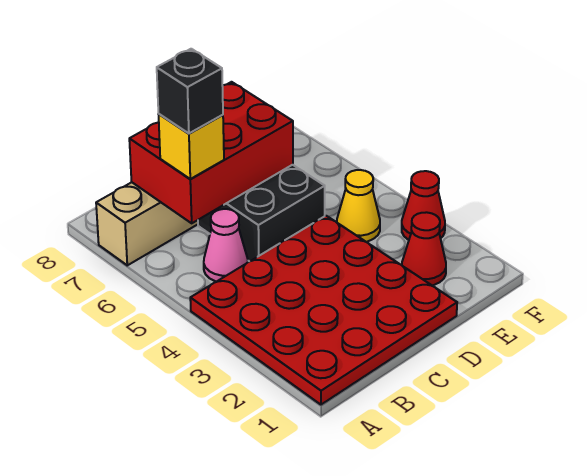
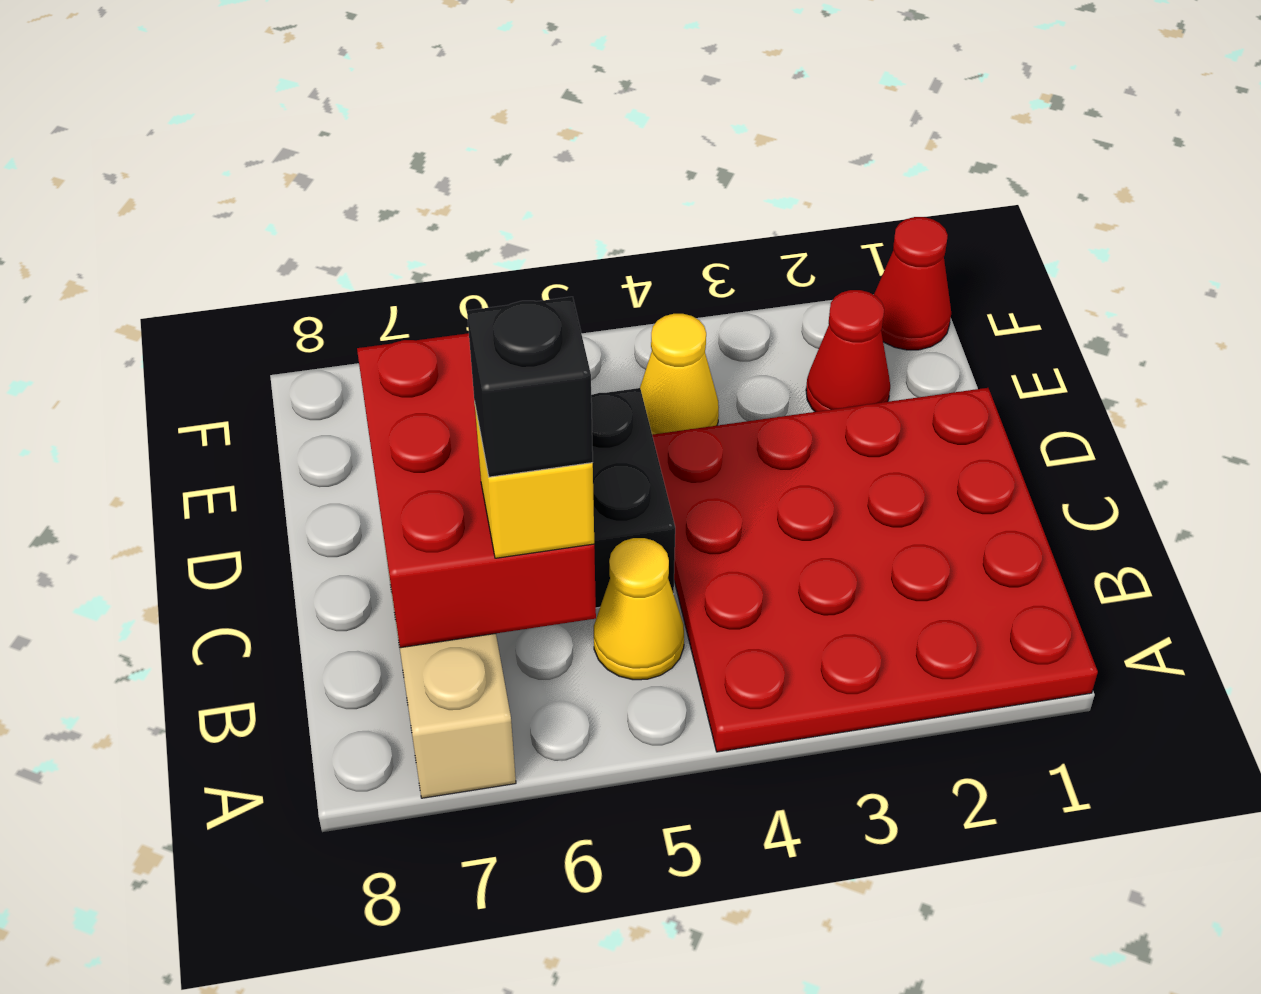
pink cone B5 level 1 -> yellow cone B5 level 1
red cone F3 level 1 -> red cone F1 level 1

